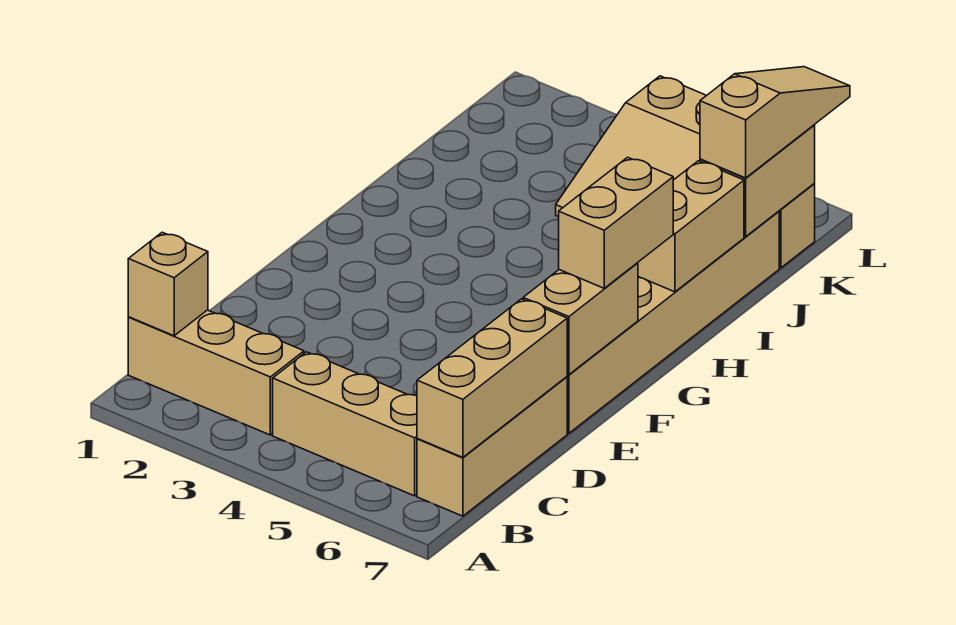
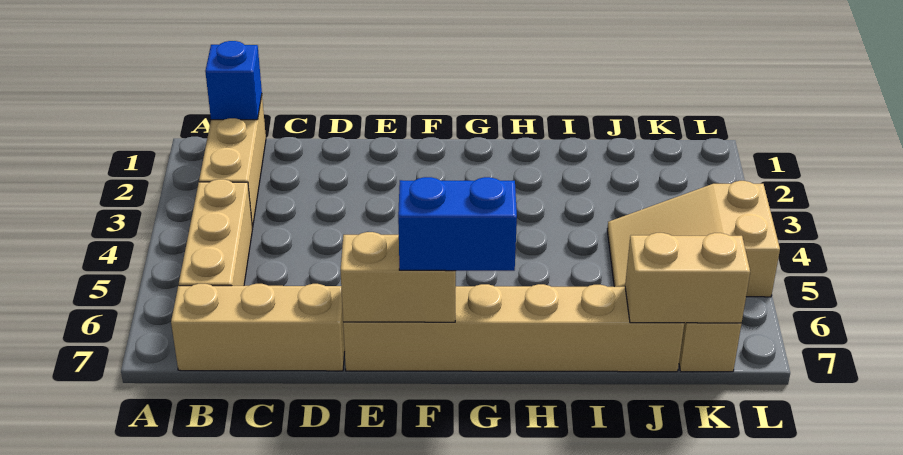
tan brick B1 level 2 -> blue brick B1 level 2
tan brick B7:D7 level 2 -> none
tan brick F7:G7 level 3 -> blue brick F7:G7 level 3
tan brick H7:I7 level 2 -> none
tan slope J7:L7 level 3 top J -> none

